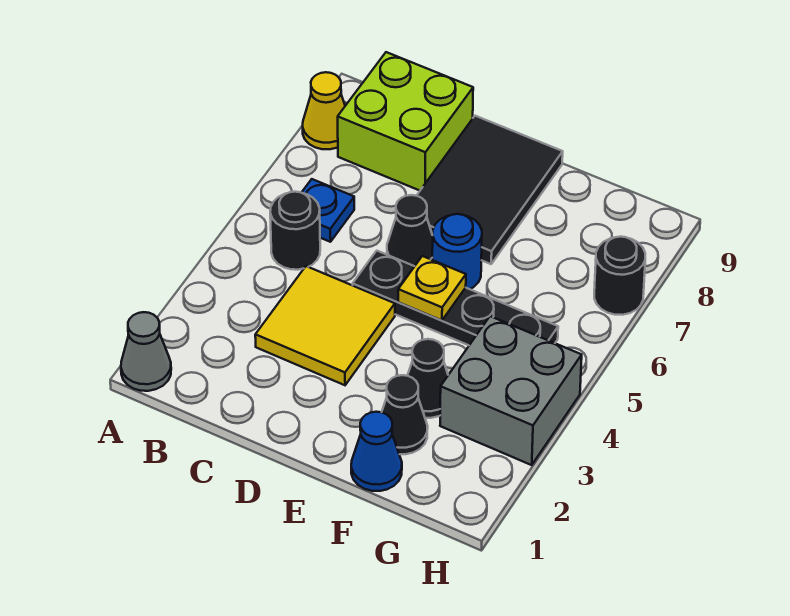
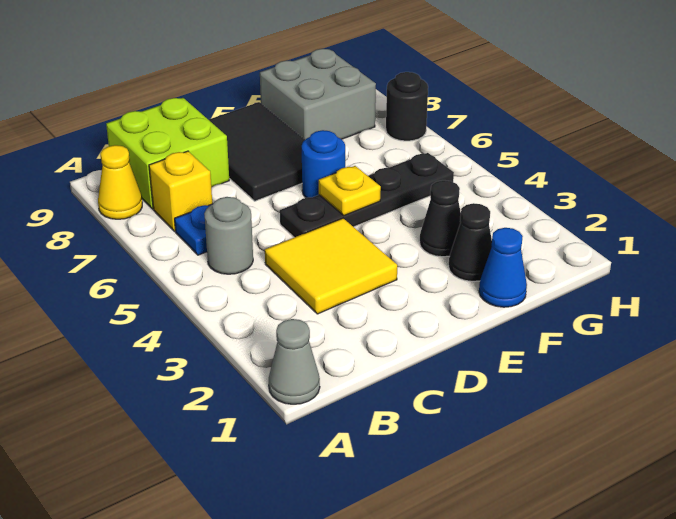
black round brick B5 level 1 -> grey round brick B5 level 1
none -> yellow brick B7 level 1
black cone D6 level 1 -> none
grey brick G3:H4 level 1 -> grey brick F8:G9 level 1

